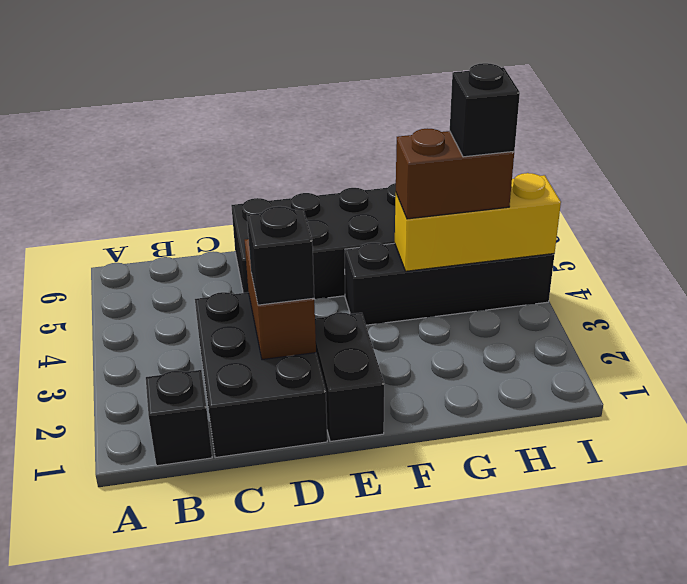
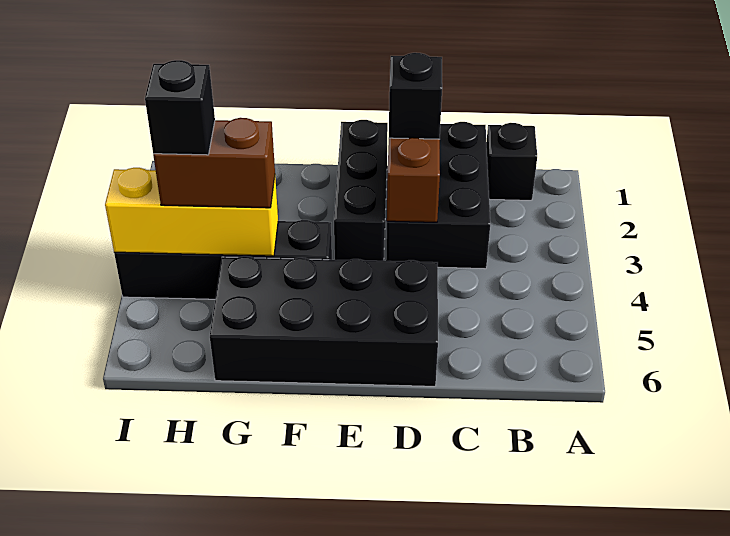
black brick E1:E2 level 1 -> black brick E1:E3 level 1

